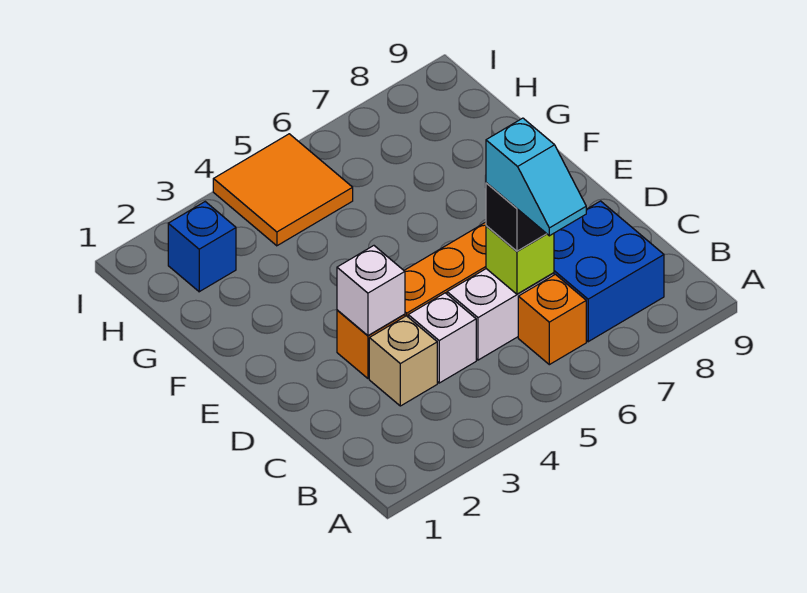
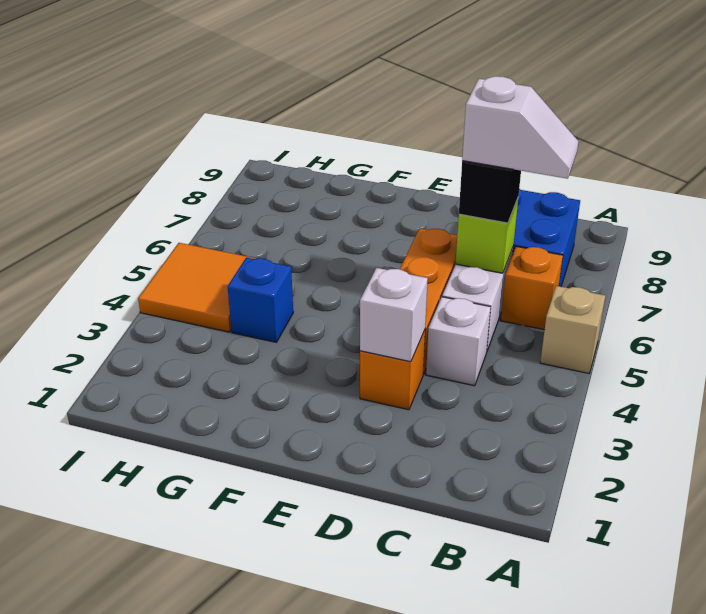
cyan slope B6:C6 level 4 top C -> white slope B6:C6 level 4 top C
tan brick C3 level 1 -> tan brick A5 level 1
blue brick H2 level 1 -> blue brick G4 level 1

